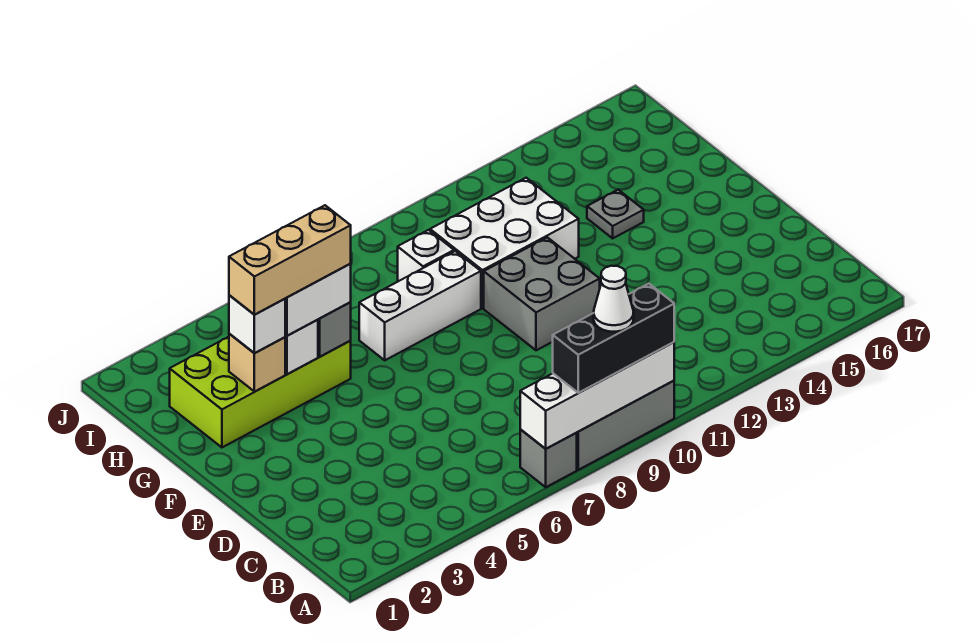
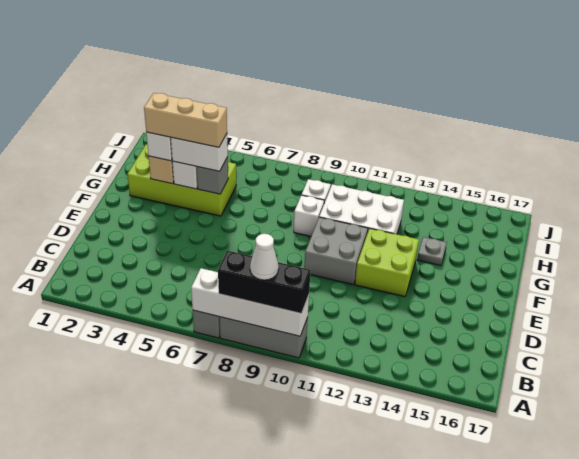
none -> lime brick E12:F13 level 1
white brick G7:G9 level 1 -> white brick G9 level 1

